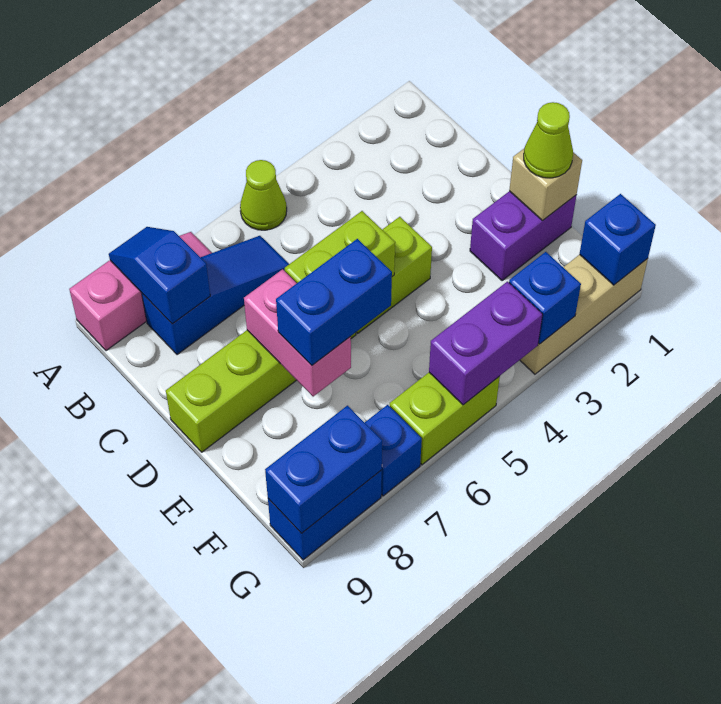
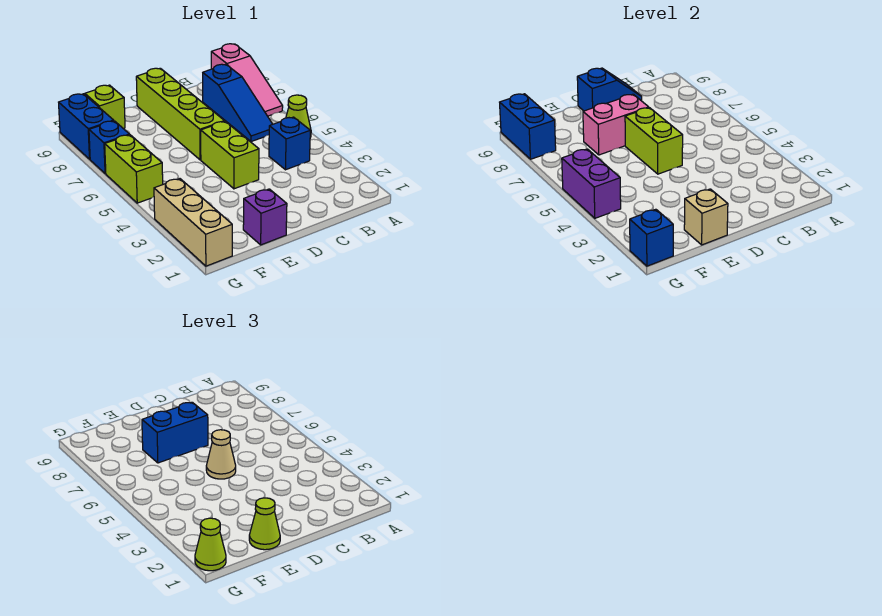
blue slope A8:B8 level 2 top B -> blue slope C9:D9 level 2 top D
none -> tan cone D5 level 3
purple brick E1:E2 level 1 -> purple brick E1 level 1
blue brick E6:E7 level 3 -> blue brick D7:E7 level 3
none -> lime brick F9 level 1
none -> lime cone G1 level 3
blue brick G3 level 2 -> blue brick B4 level 1

